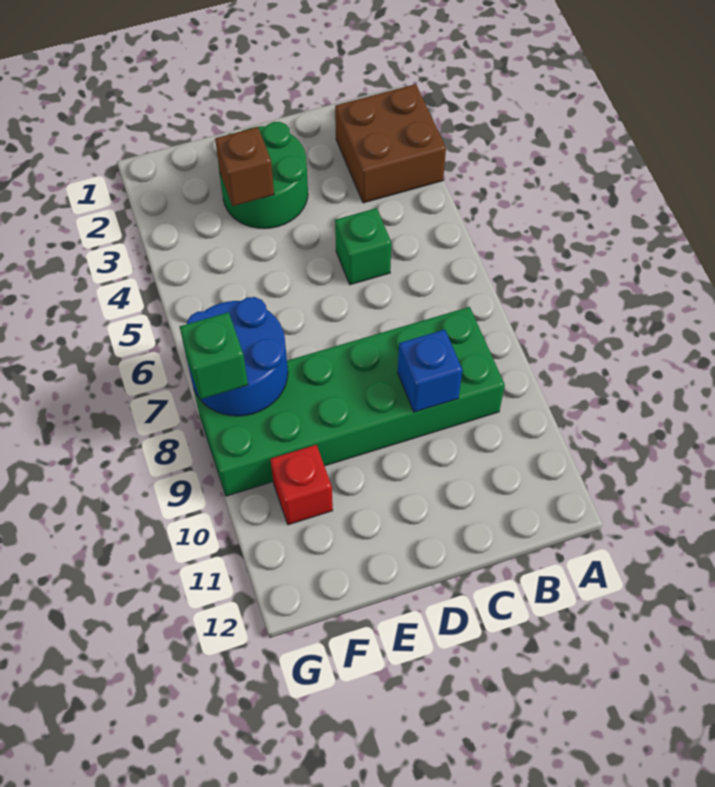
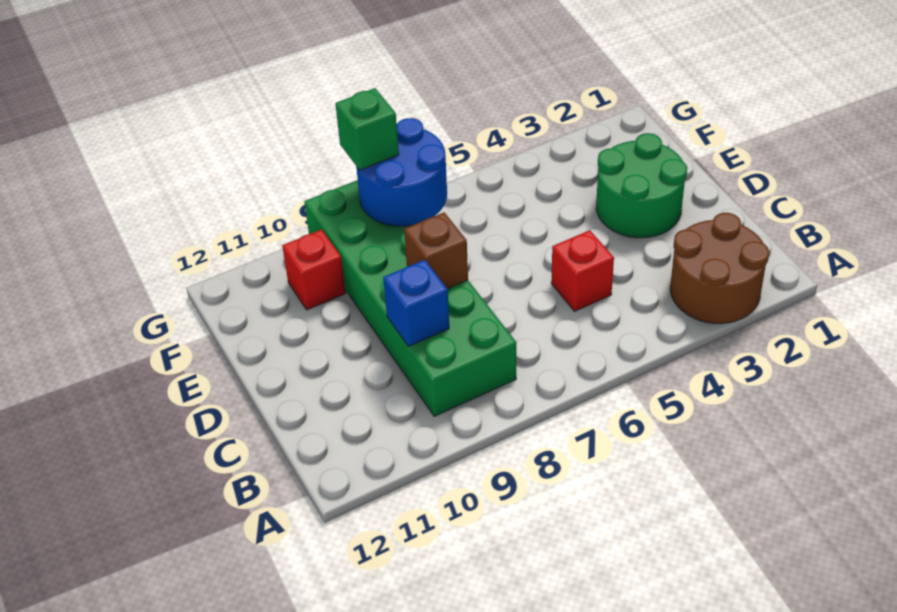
brown brick A2:B3 level 1 -> brown round brick A2:B3 level 1
green brick C5 level 1 -> red brick C5 level 1
brown brick E3 level 2 -> brown brick D8 level 2

